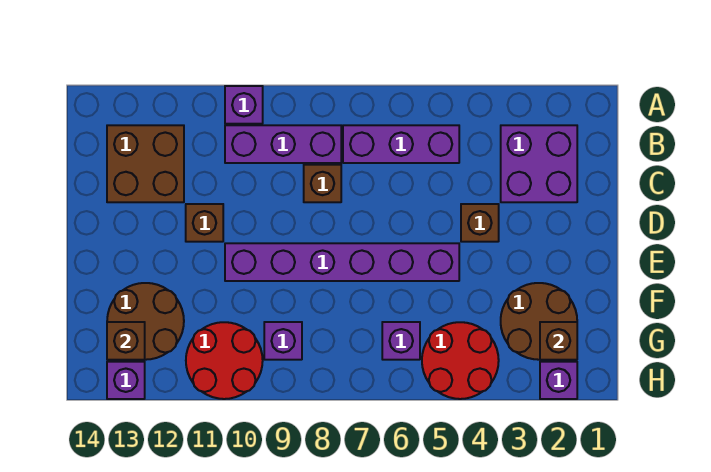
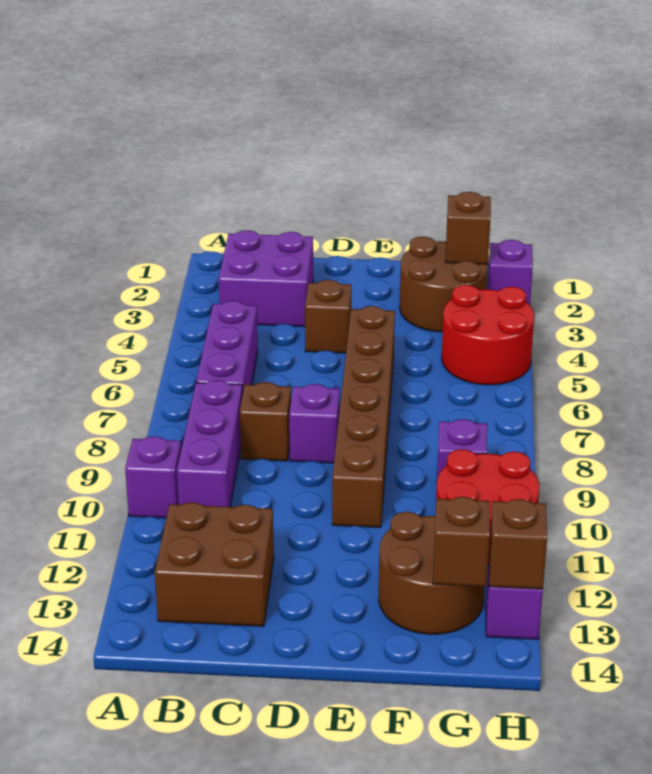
brown brick D11 level 1 -> brown brick H13 level 2
purple brick E5:E10 level 1 -> brown brick E5:E10 level 1
purple brick G6 level 1 -> purple brick D8 level 1

